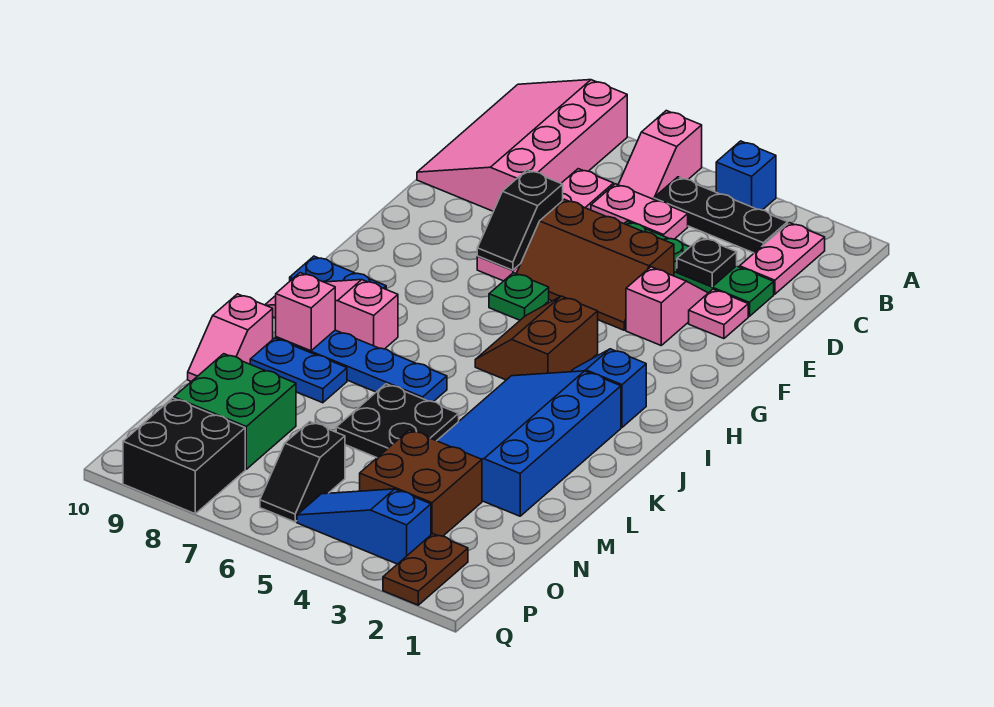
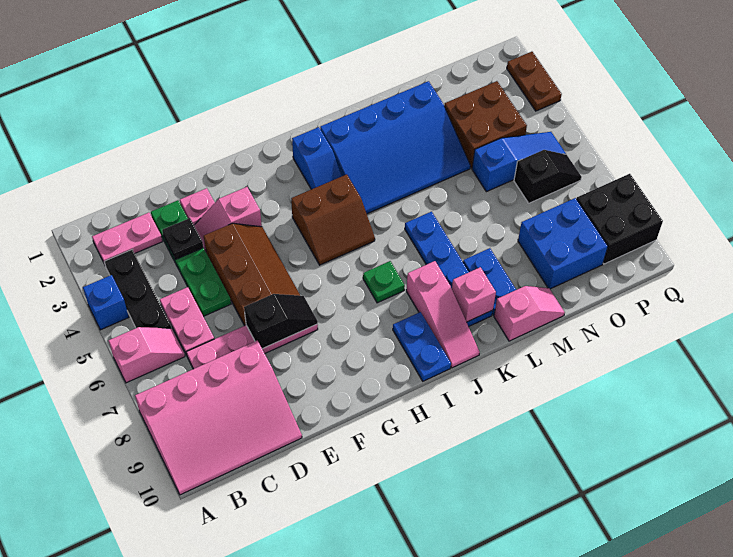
green plate G6 level 1 -> green plate I7 level 1
black plate L5:M6 level 1 -> none
green brick N8:O9 level 1 -> blue brick N8:O9 level 1
brown plate P2:Q2 level 1 -> brown plate Q2:Q3 level 1
blue slope P3:P5 level 1 top 3 -> blue slope N5:P5 level 1 top N

